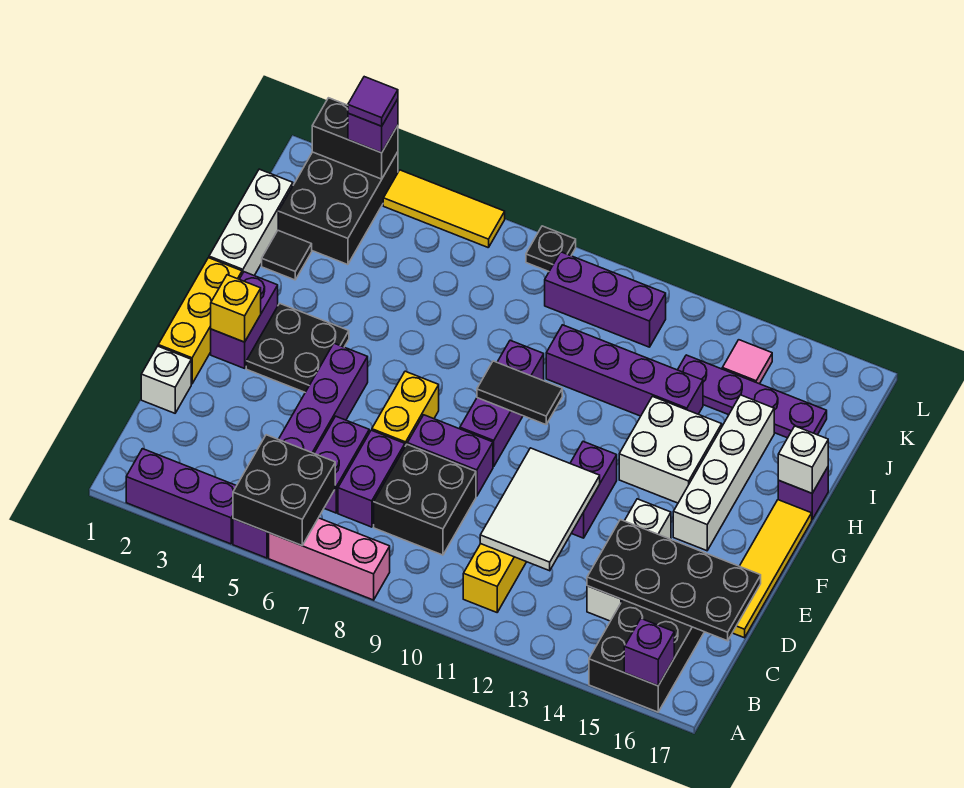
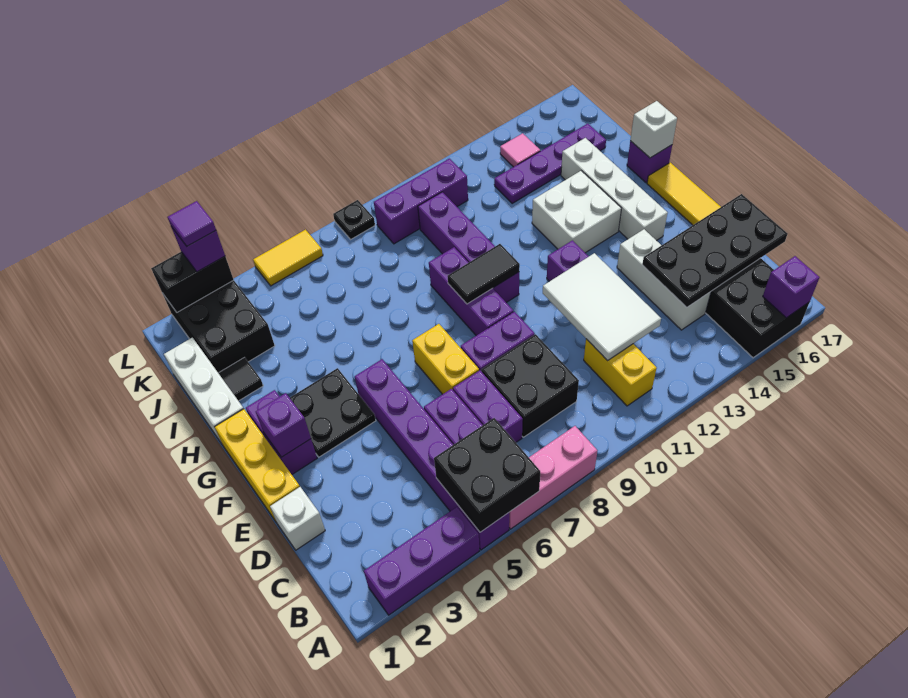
yellow brick F2 level 2 -> purple brick F2 level 2
purple brick I10:I13 level 1 -> purple brick G10:J10 level 1
yellow tile L4:L6 level 1 -> yellow tile L5:L6 level 1

